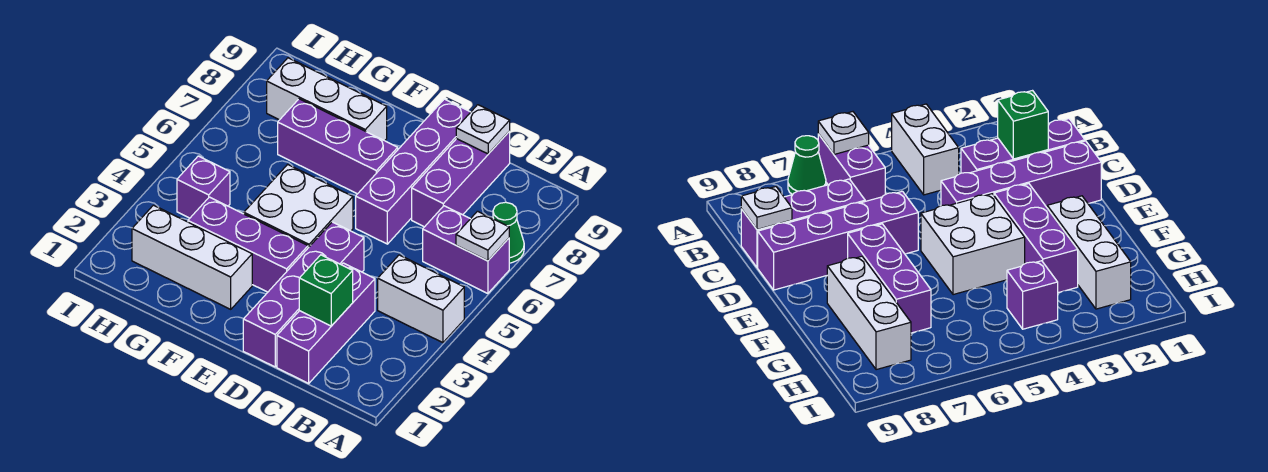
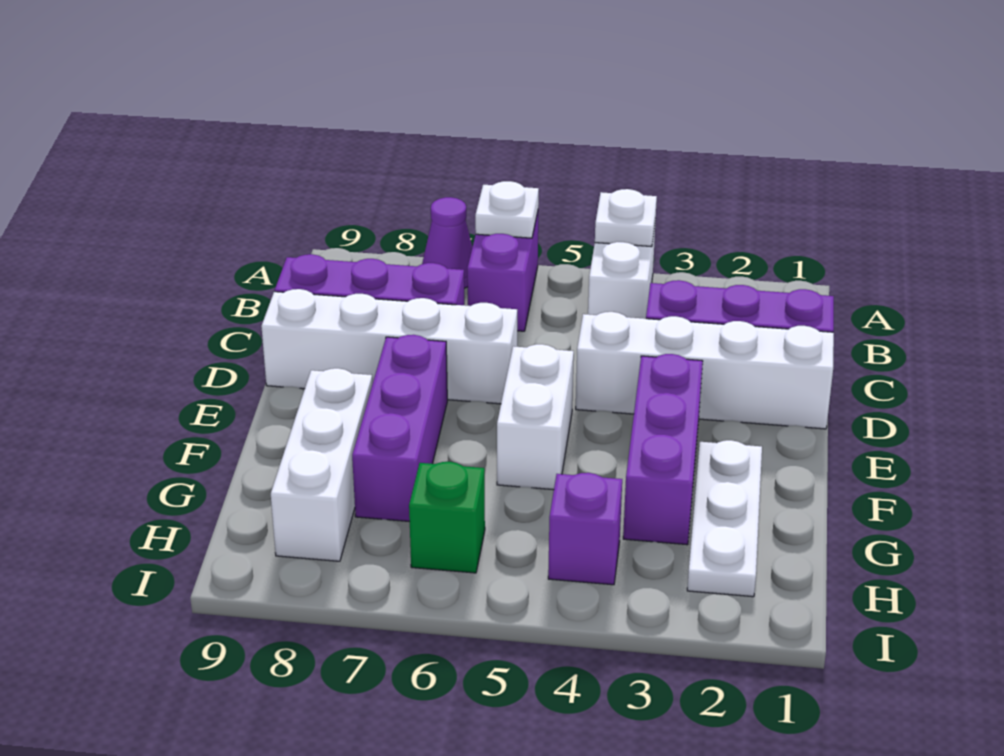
green cone A7 level 1 -> purple cone A7 level 1
green brick C2 level 2 -> green brick H6 level 1
white plate C9 level 2 -> white plate A4 level 2
purple brick D1:D4 level 1 -> white brick D1:D4 level 1
purple brick D6:D9 level 1 -> white brick D6:D9 level 1
white brick E4:F5 level 1 -> white brick E5:F5 level 1
white brick F2:H2 level 1 -> white plate F2:H2 level 1

